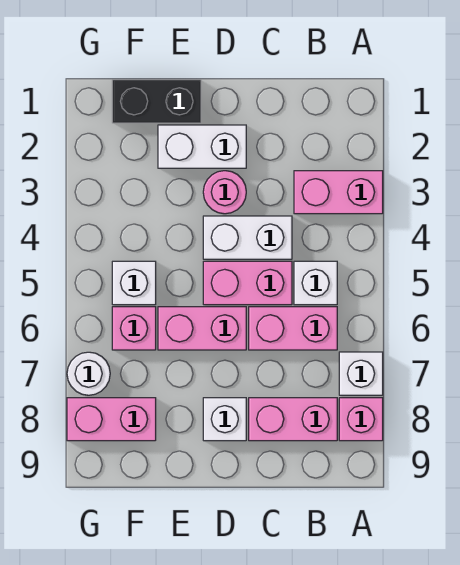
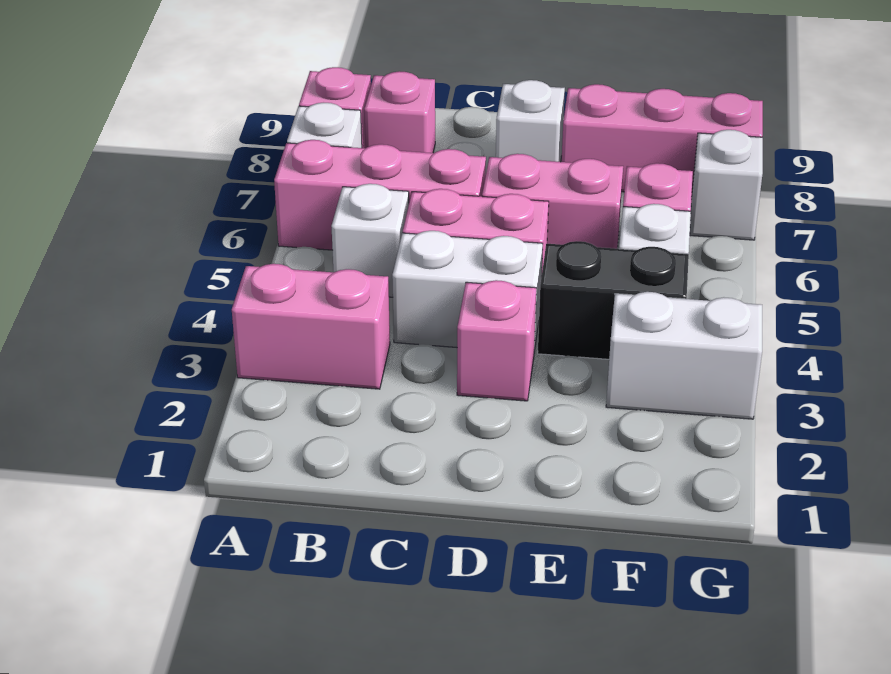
pink brick B6:C6 level 1 -> pink brick A6:C6 level 1
pink brick B8:C8 level 1 -> pink brick B8 level 1
white brick D2:E2 level 1 -> white brick F3:G3 level 1
pink round brick D3 level 1 -> pink brick D3 level 1
black brick E1:F1 level 1 -> black brick E4:F4 level 1
pink brick F8:G8 level 1 -> pink brick E8:G8 level 1
white round brick G7 level 1 -> white brick G7 level 1

